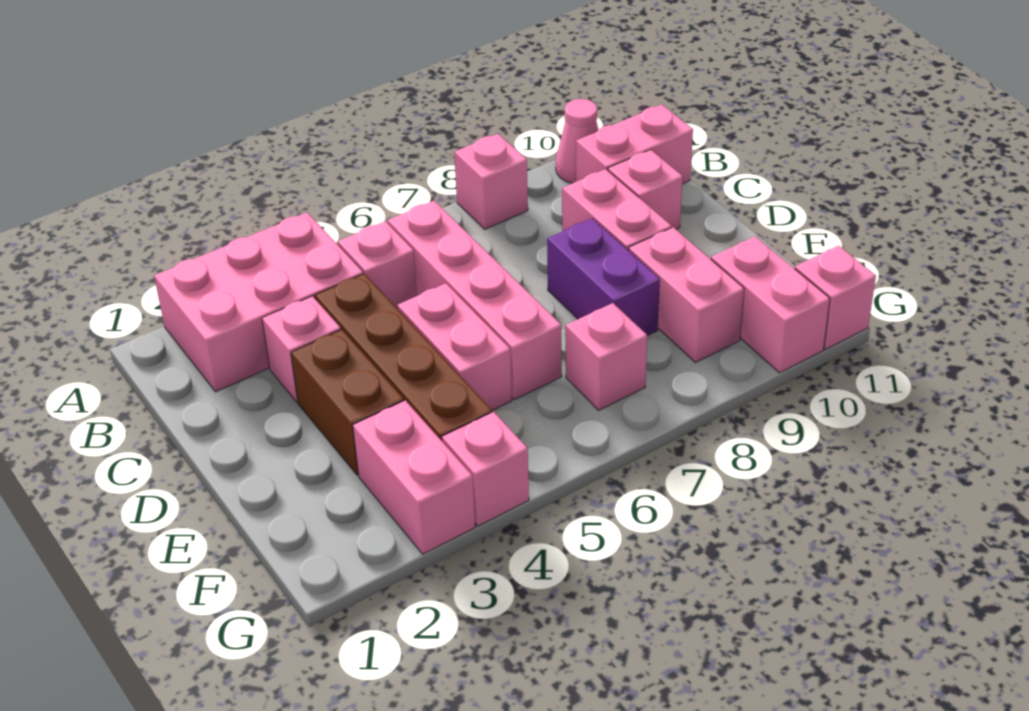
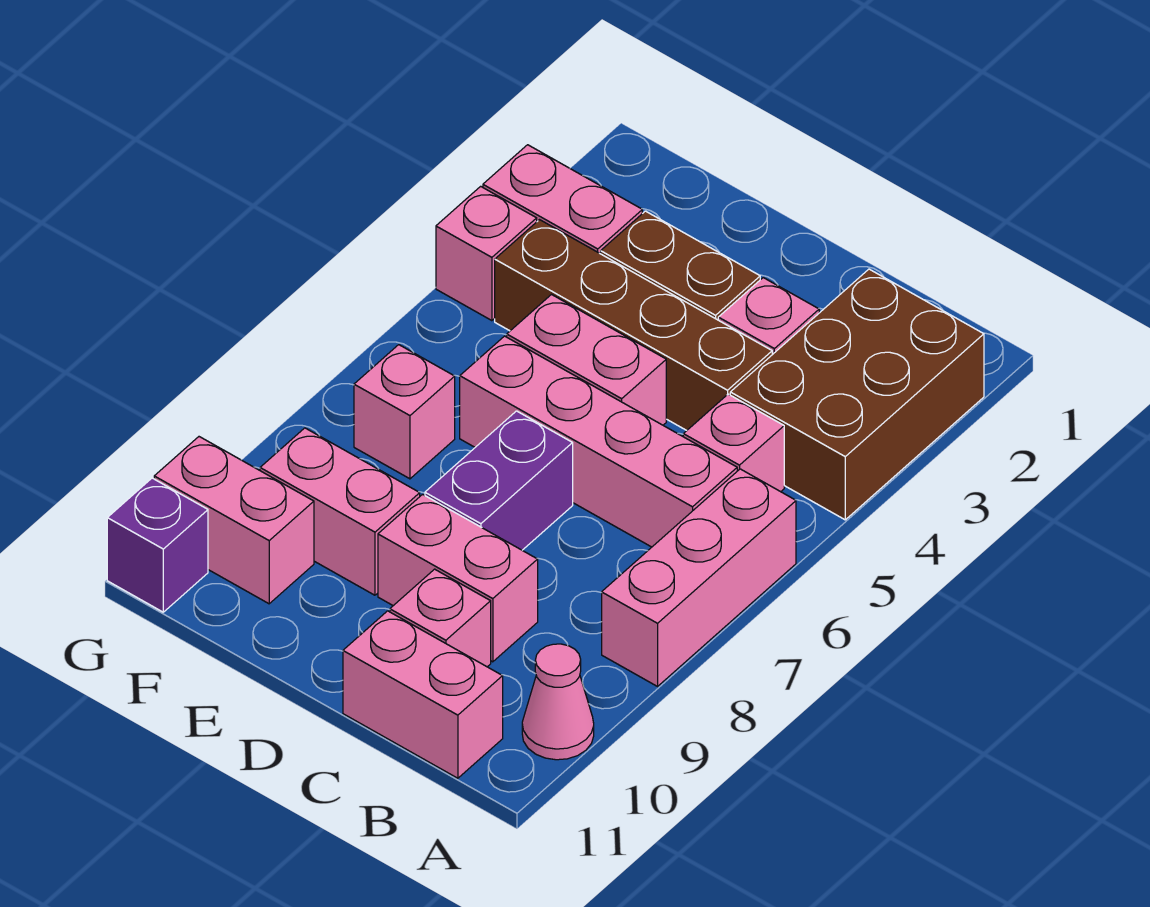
pink brick A2:B4 level 1 -> brown brick A2:B4 level 1
pink brick A8 level 1 -> pink brick A6:A8 level 1
pink brick B10:B11 level 1 -> pink brick B11:C11 level 1
purple brick D8:E8 level 1 -> purple brick D7:D8 level 1
pink brick G11 level 1 -> purple brick G11 level 1

